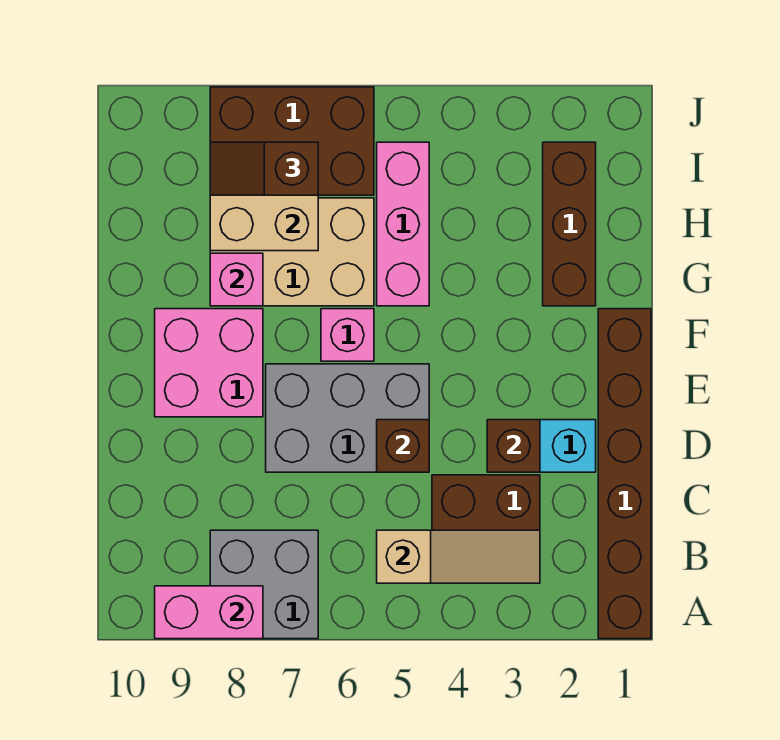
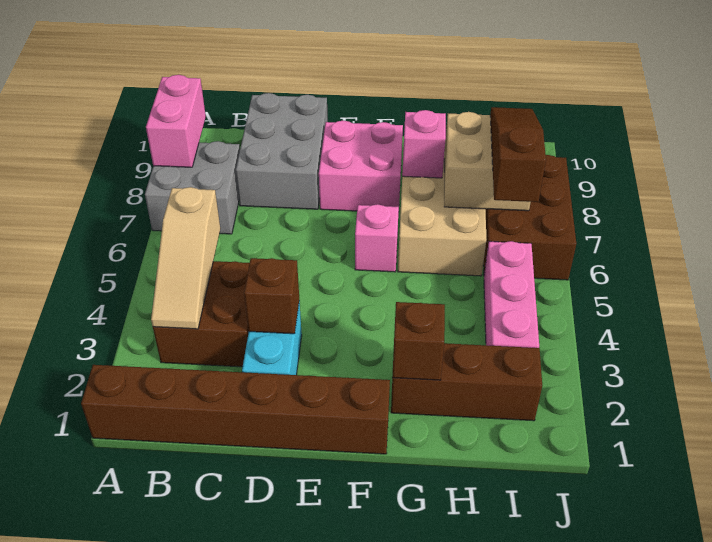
grey brick D5:E7 level 1 -> grey brick C8:D10 level 1
brown brick D5 level 2 -> brown brick G2 level 2
pink brick G5:I5 level 1 -> pink brick I3:I5 level 1
brown slope I7:I8 level 3 top 7 -> brown slope I6:I8 level 3 top 6

